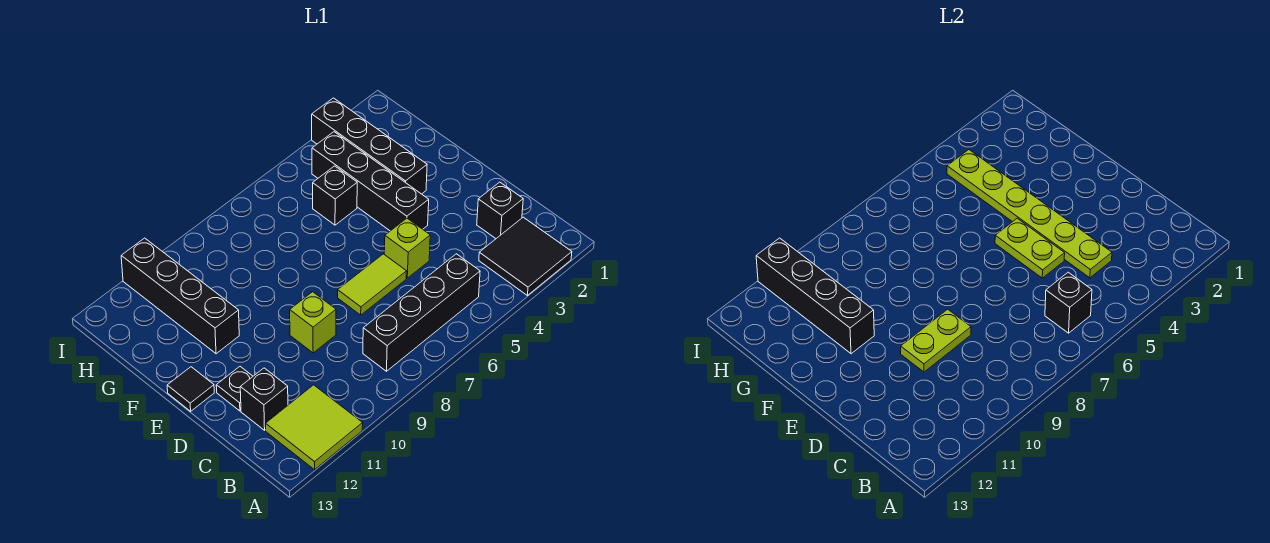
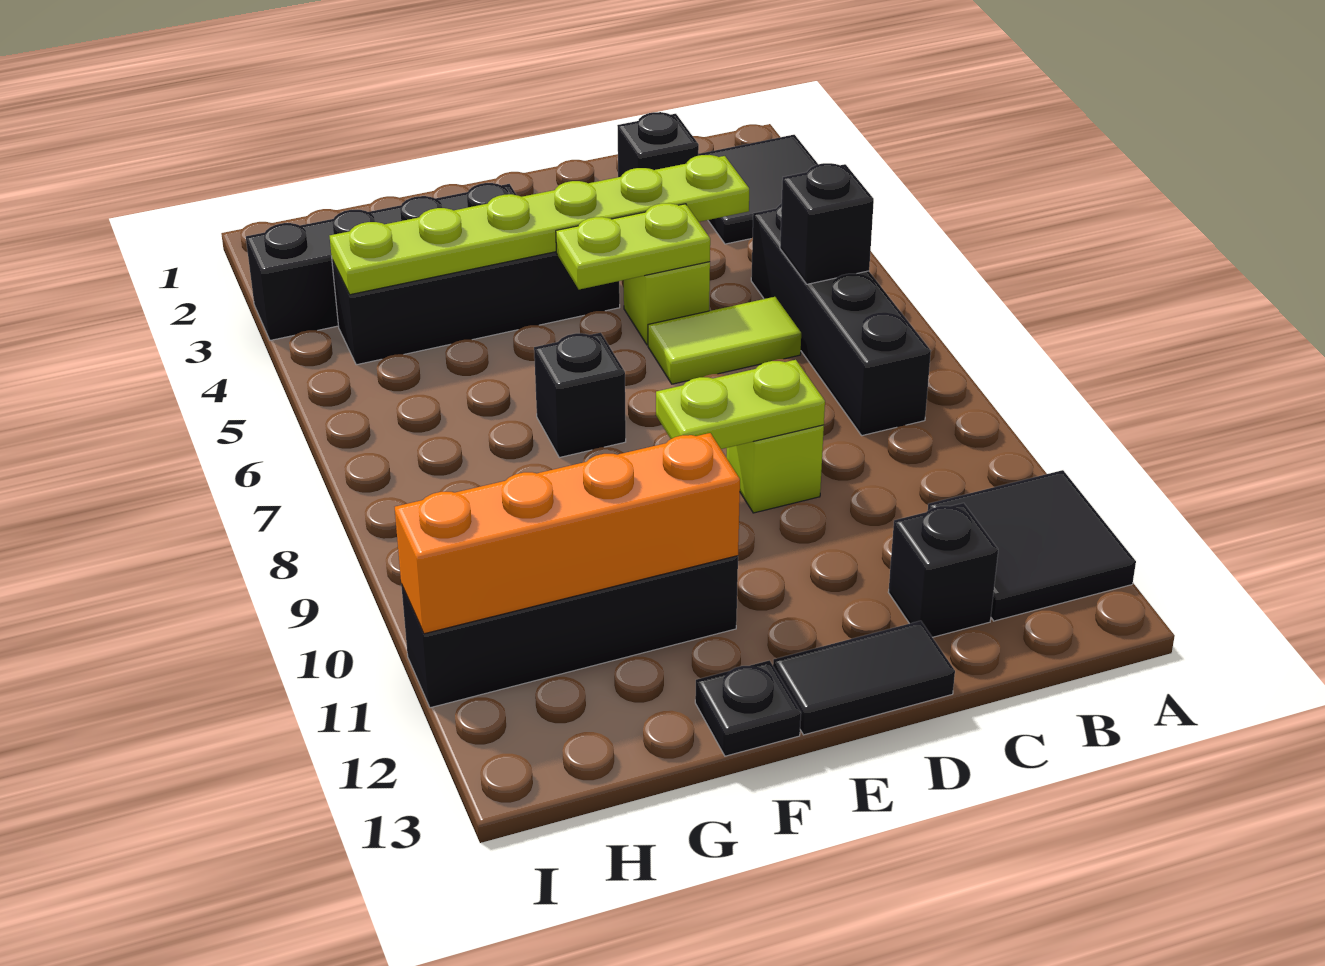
lime tile A11:B12 level 1 -> black tile A11:B12 level 1
lime tile D6:D7 level 1 -> lime tile C6:D6 level 1
lime plate D9:D10 level 2 -> lime plate D9:E9 level 2
black plate D12 level 1 -> black plate F13 level 1
black tile E13 level 1 -> black tile D13:E13 level 1
black brick F11:I11 level 2 -> orange brick F11:I11 level 2
black brick G5 level 1 -> black brick F7 level 1

